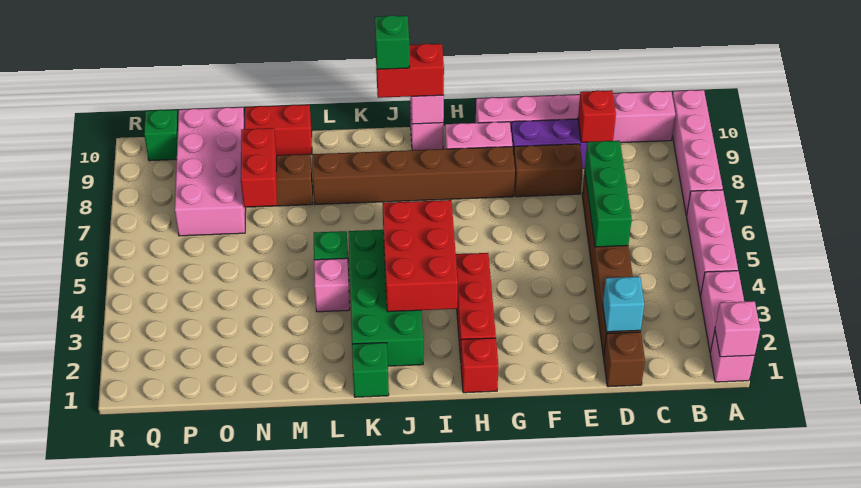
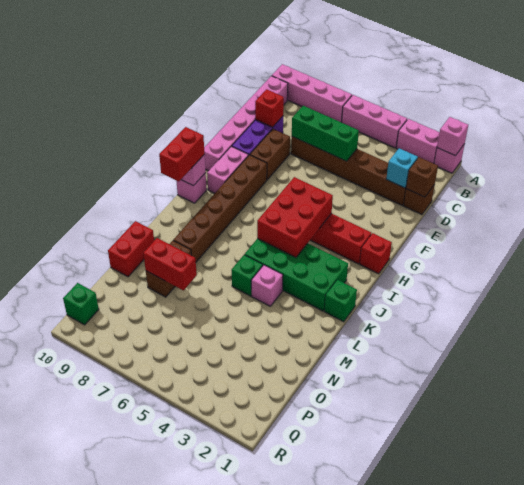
none -> brown brick D1 level 2
red brick I3:J5 level 2 -> red brick H4:J5 level 2
green brick J10 level 4 -> none
pink brick O7:P10 level 1 -> none

